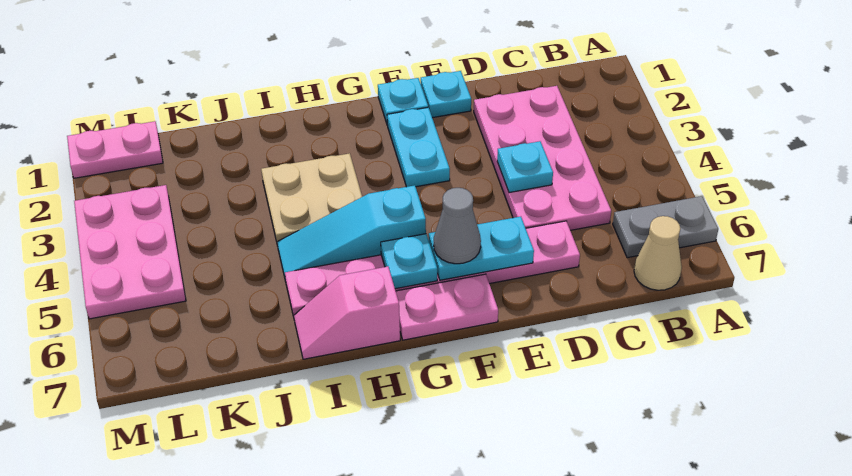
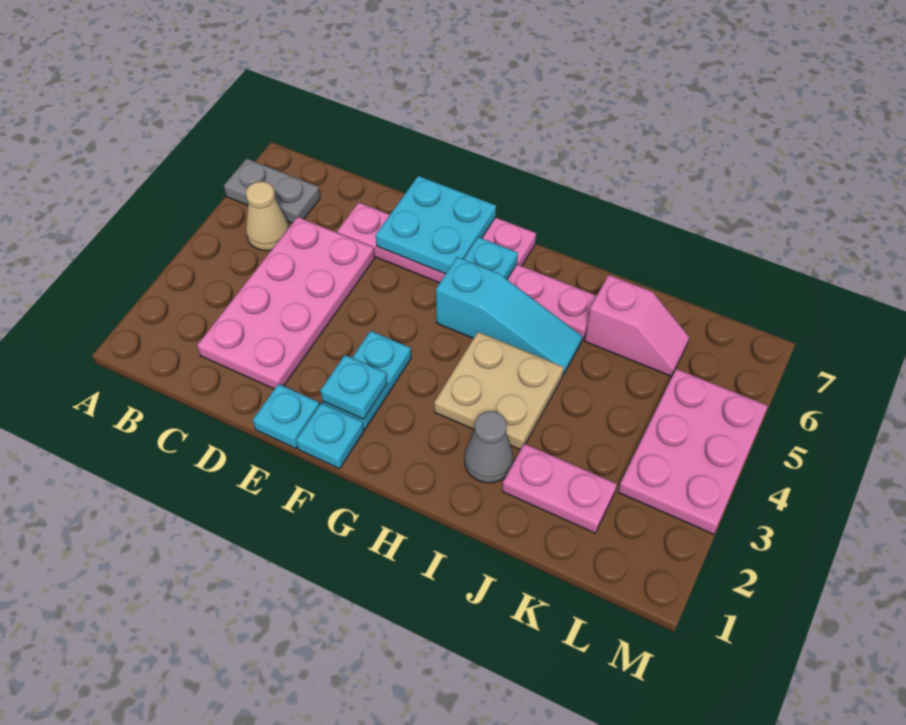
tan cone B7 level 1 -> tan cone B5 level 1
cyan plate D4 level 2 -> cyan plate F2 level 2
cyan plate E6:F6 level 2 -> cyan plate E6:F7 level 2
grey cone F6 level 3 -> grey cone I2 level 1
pink slope H7:I7 level 1 top H -> pink slope J6:K6 level 1 top J
pink plate L1:M1 level 1 -> pink plate J2:K2 level 1

